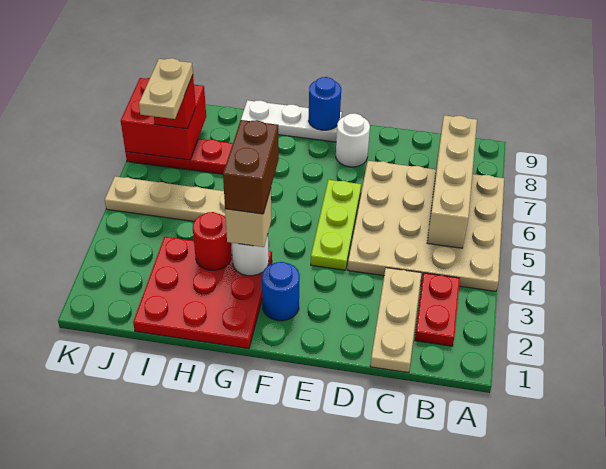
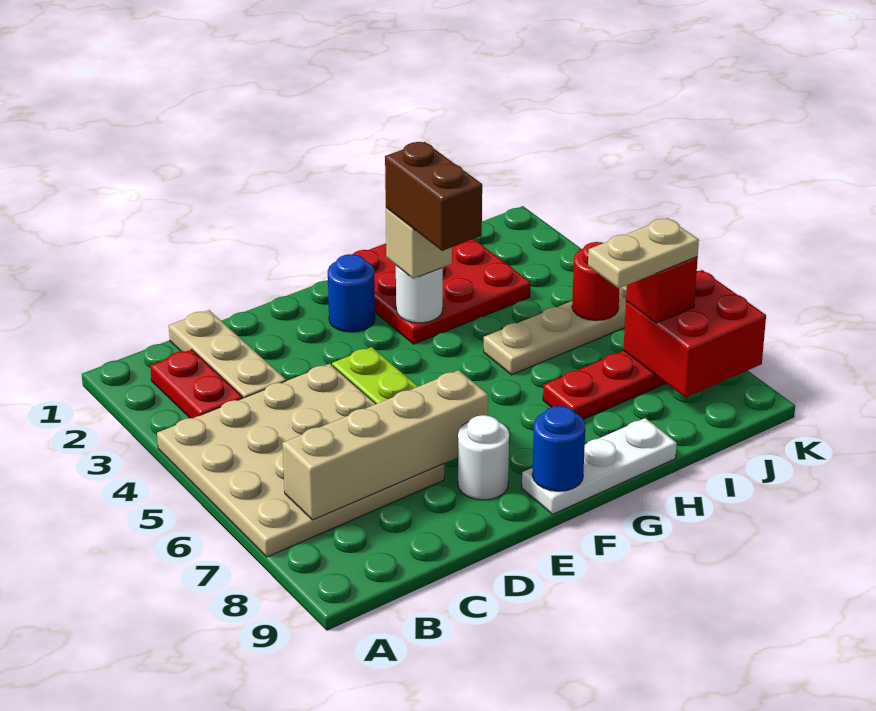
tan brick B5:B8 level 2 -> tan brick B7:E7 level 2
red round brick H3 level 2 -> red round brick J5 level 2
tan plate J6:J7 level 4 -> tan plate I7:J7 level 4

